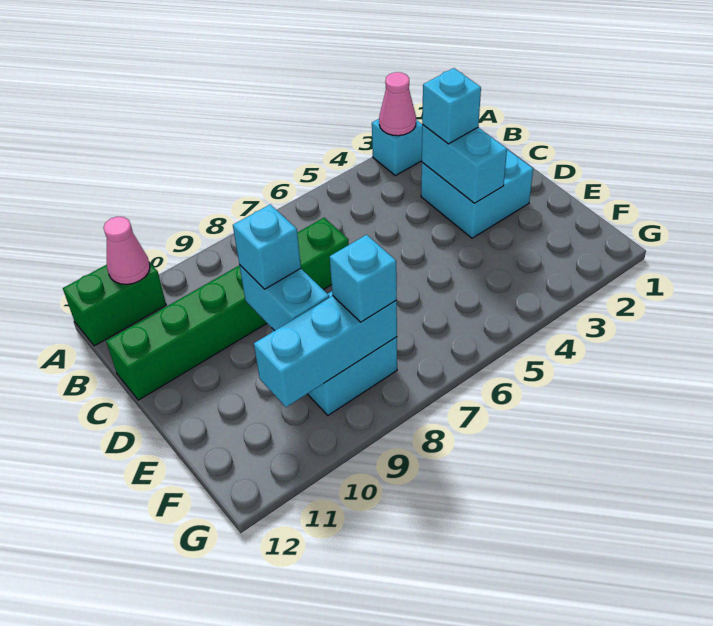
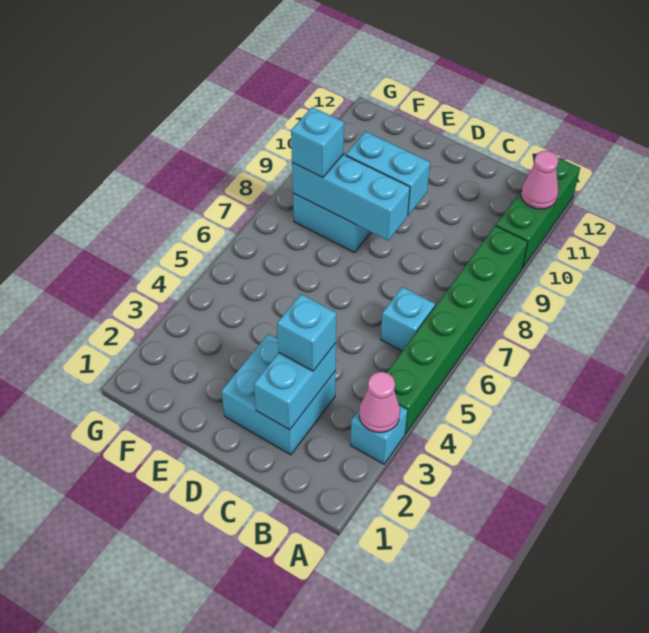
green brick A11:A12 level 1 -> green brick A10:A12 level 1
cyan brick C3:D3 level 2 -> cyan brick C2:C3 level 2
green brick C7:C12 level 1 -> green brick A4:A9 level 1
cyan brick D9 level 3 -> cyan brick B6 level 1
cyan brick F8:F10 level 2 -> cyan brick D8:F8 level 2

